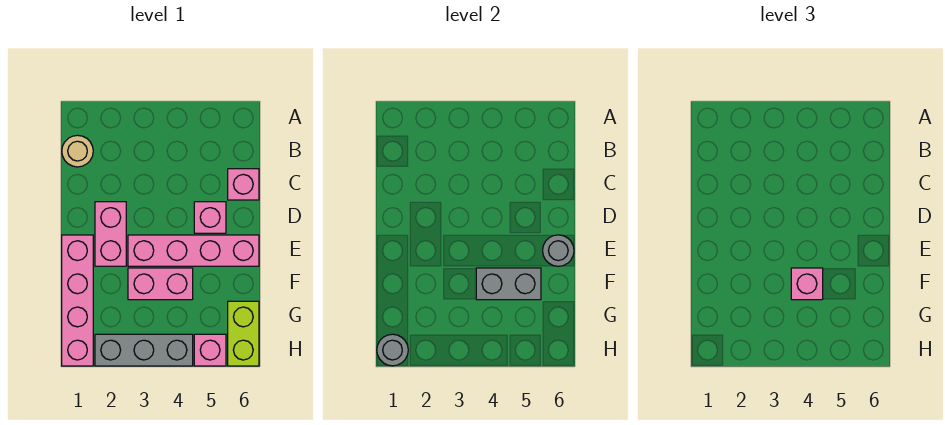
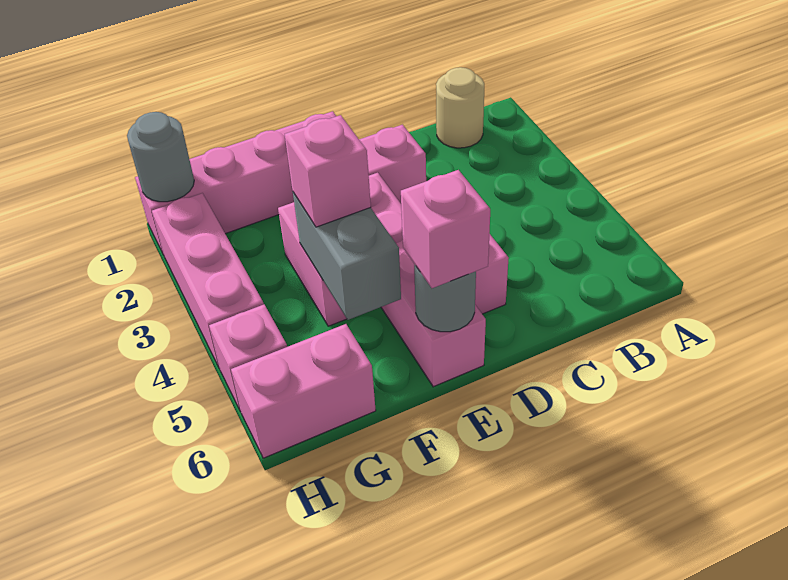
pink brick C6 level 1 -> pink brick E6 level 3
lime brick G6:H6 level 1 -> pink brick G6:H6 level 1
grey brick H2:H4 level 1 -> pink brick H2:H4 level 1

